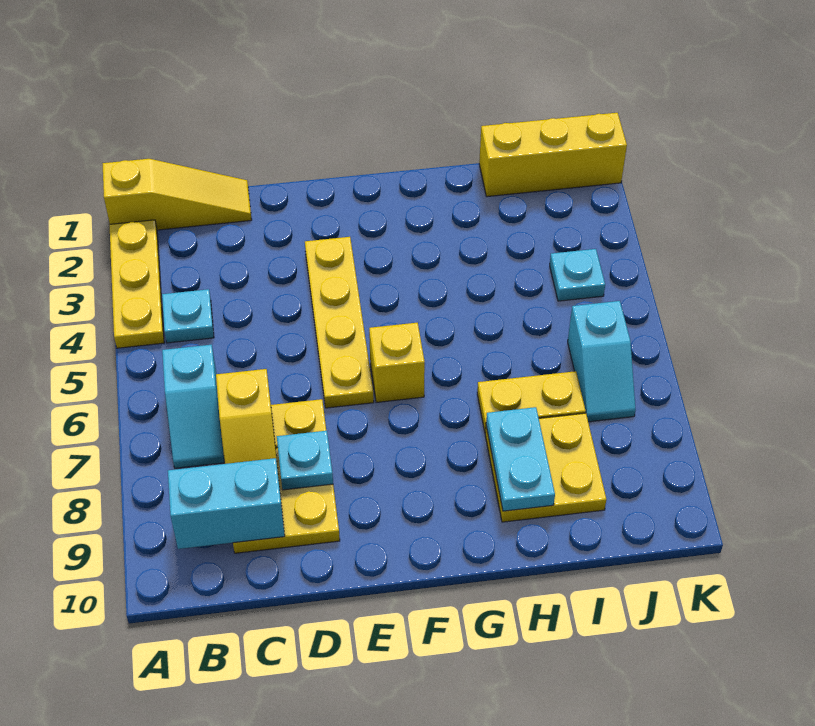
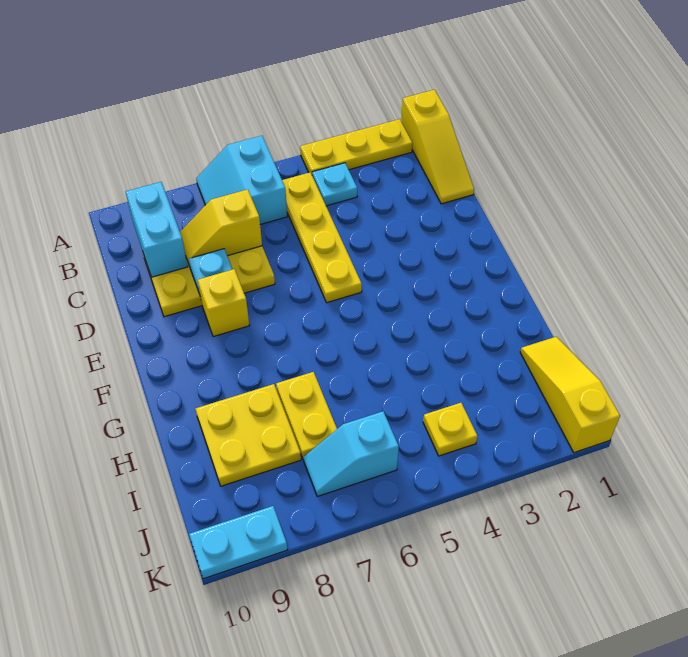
cyan slope B6:B7 level 1 top 6 -> cyan slope A6:B7 level 1 top 6
yellow plate E3:E6 level 1 -> yellow plate B5:E5 level 1
yellow brick F6 level 1 -> yellow brick E8 level 1
cyan plate H8:H9 level 2 -> cyan plate K9:K10 level 1
yellow brick I1:K1 level 1 -> yellow slope I1:K1 level 1 top K
cyan plate J4 level 1 -> yellow plate J4 level 1

